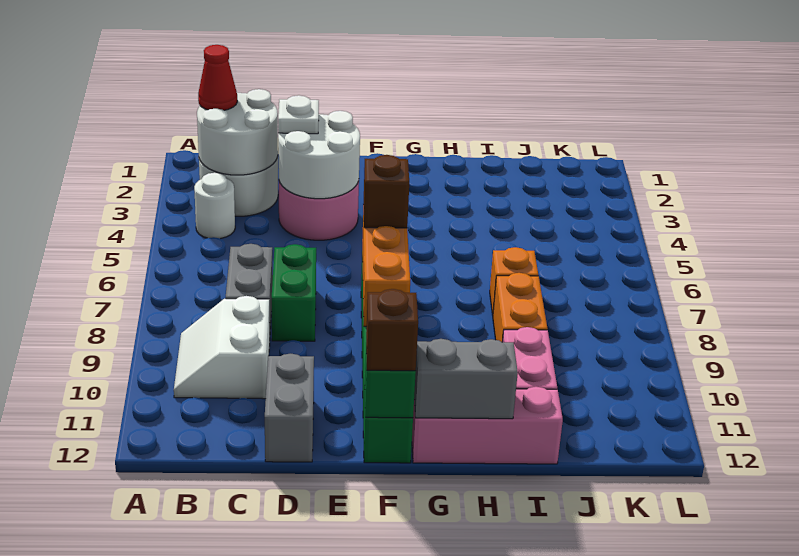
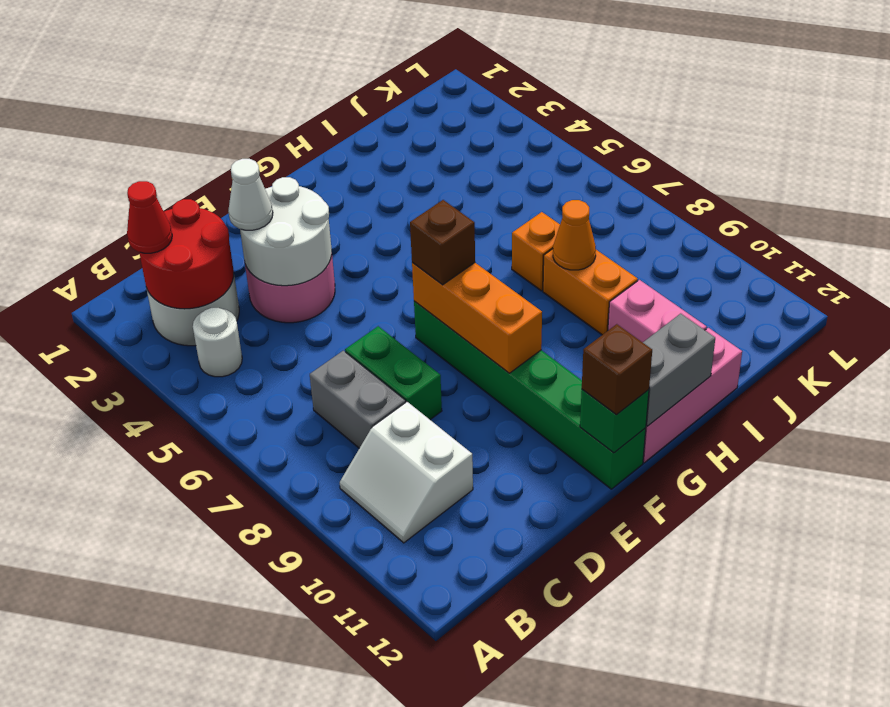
white round brick B2:C3 level 2 -> red round brick B2:C3 level 2
white plate D3 level 3 -> white cone D3 level 3
grey brick D11:D12 level 1 -> none
none -> orange cone I8 level 2

